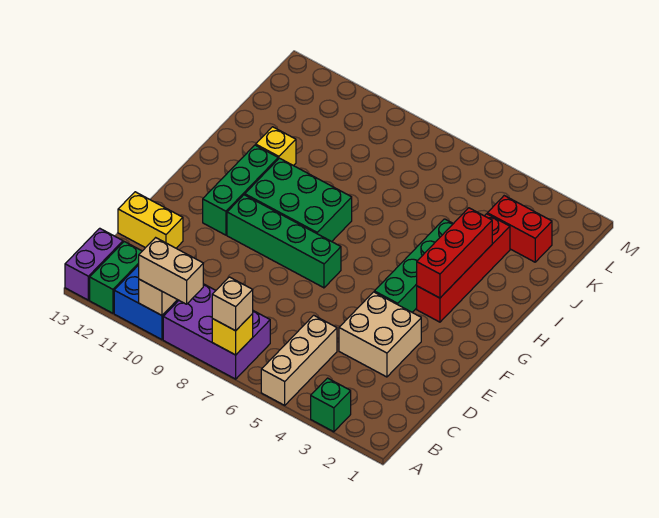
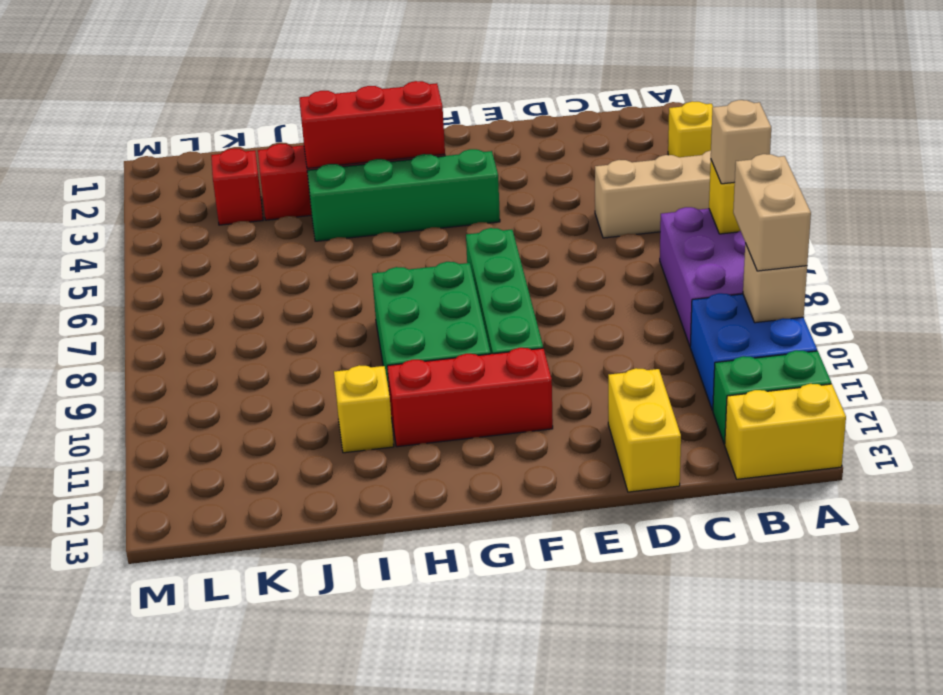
green brick A3 level 1 -> yellow brick A3 level 1
purple brick A13:B13 level 1 -> yellow brick A13:B13 level 1
tan brick D3:E4 level 1 -> none
green brick F11:H11 level 1 -> red brick F11:H11 level 1
red brick K2:K3 level 1 -> red brick K3 level 1

